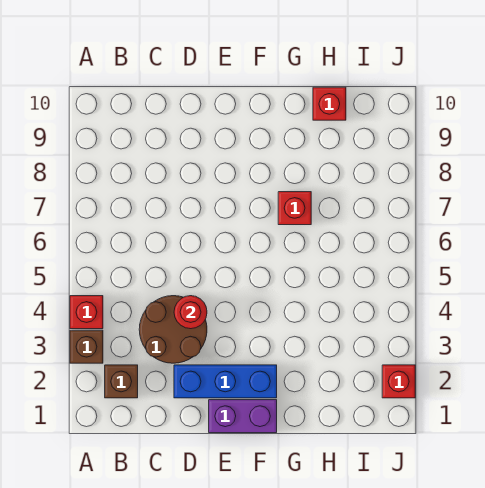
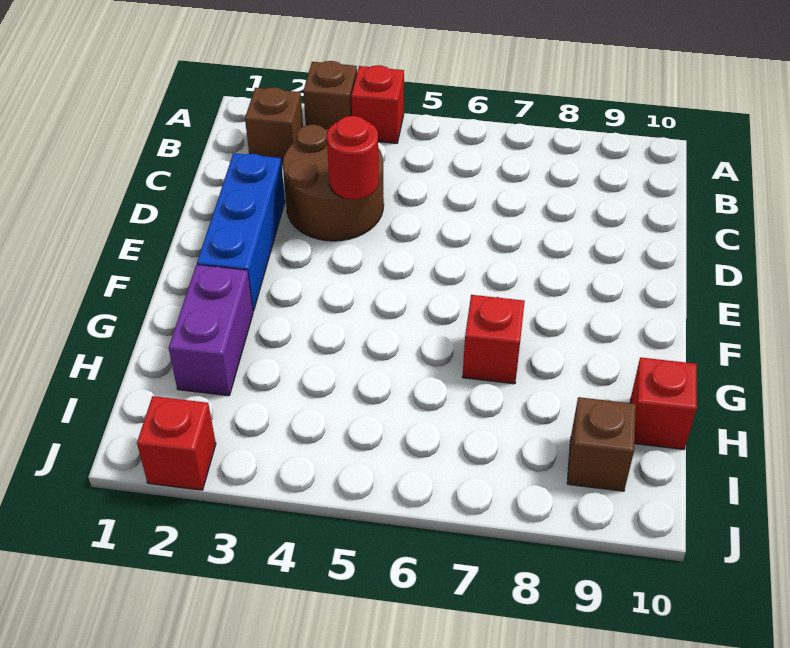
purple brick E1:F1 level 1 -> purple brick G2:H2 level 1
none -> brown brick I9 level 1

